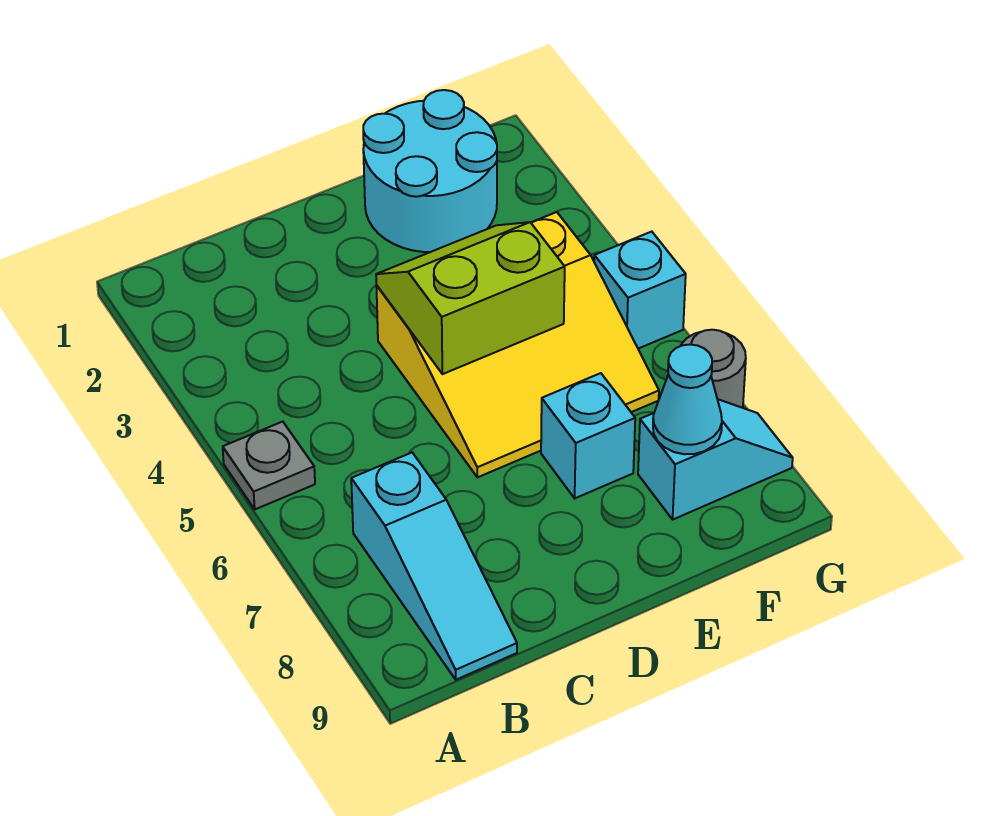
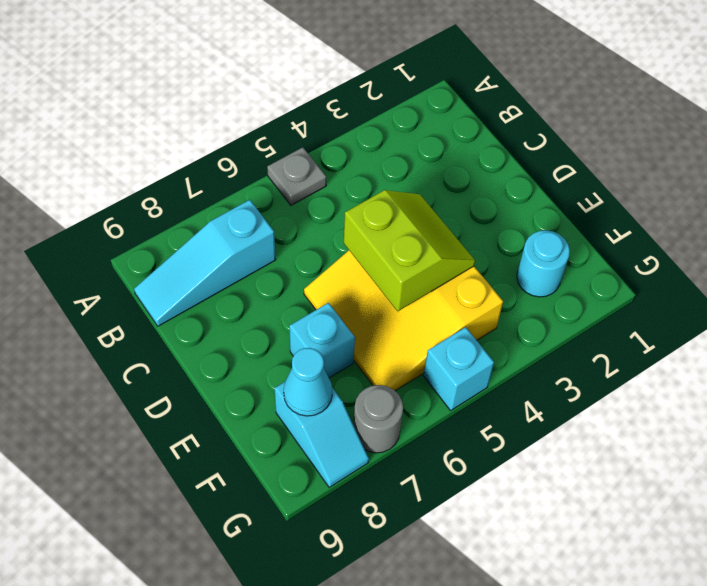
cyan round brick E1:F2 level 1 -> cyan round brick F2 level 1

